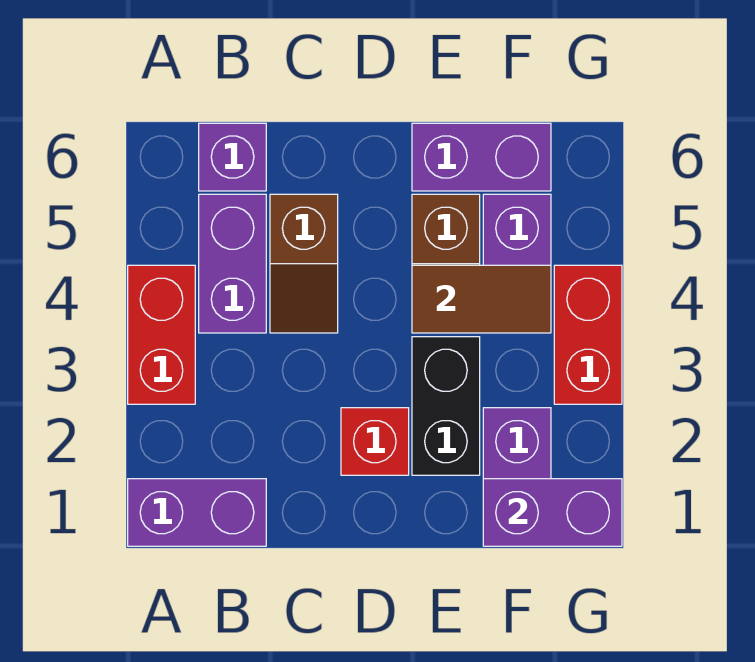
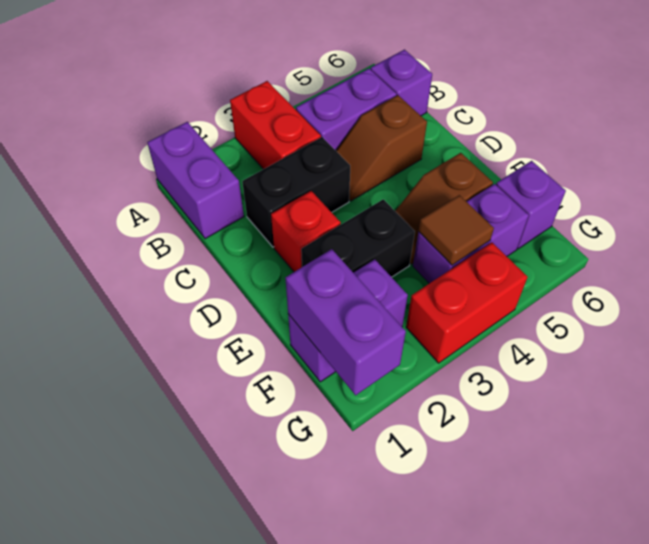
red brick A3:A4 level 1 -> red brick A3:B3 level 1
none -> black brick C2:C3 level 1
brown tile E4:F4 level 2 -> brown tile F4 level 2
purple brick E6:F6 level 1 -> purple brick F6 level 1

